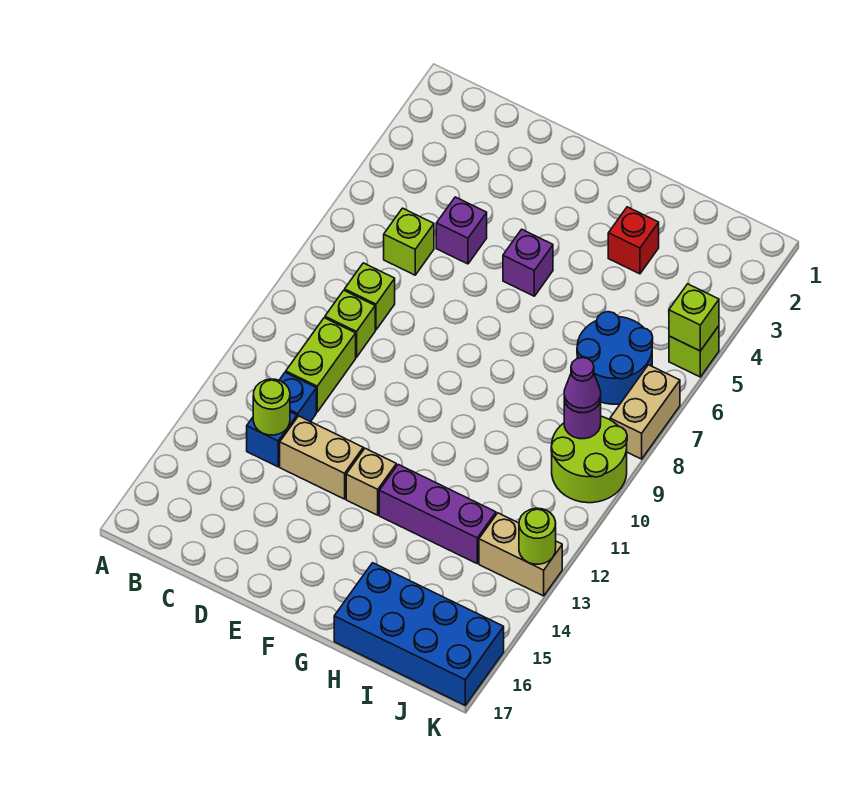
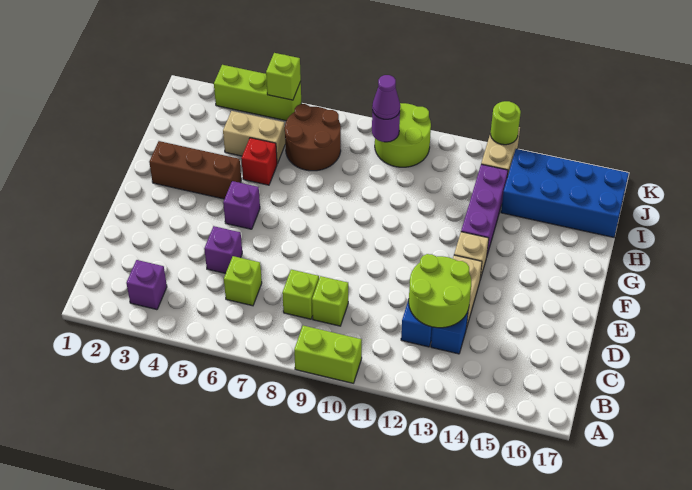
none -> purple brick B3 level 1
lime brick C10:C11 level 1 -> lime brick A9:A10 level 1
lime round brick C13 level 2 -> lime round brick C12:D13 level 2
none -> brown brick G2:G4 level 1
red brick H3 level 1 -> red brick H5 level 1
blue brick H16:K17 level 1 -> blue brick I14:J17 level 1
blue round brick I6:J7 level 1 -> brown round brick I6:J7 level 1
lime brick K5 level 1 -> lime brick K3:K5 level 1
tan brick K7:K8 level 1 -> tan brick I4:I5 level 1

